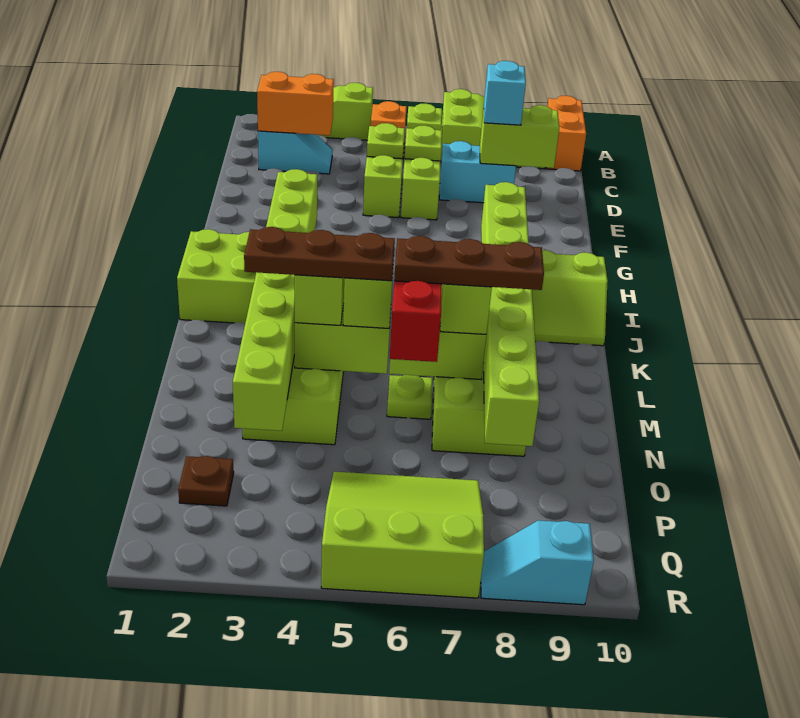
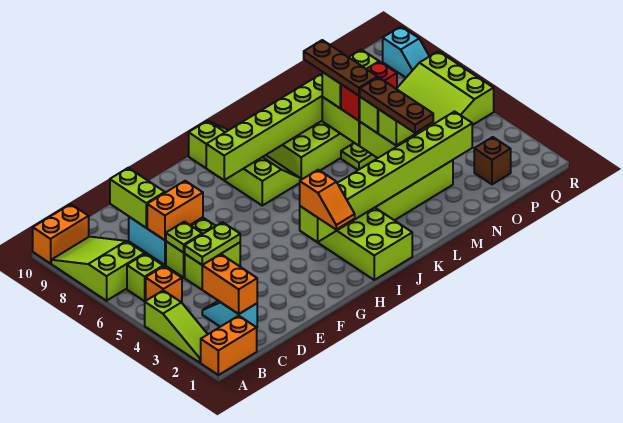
none -> orange brick A1:B1 level 1
lime plate D5 level 2 -> lime plate D5:E5 level 2
none -> orange brick D7:E7 level 2
cyan brick D8 level 3 -> none
none -> orange slope H2:H3 level 3 top 3
brown plate P2 level 1 -> brown brick P2 level 1

